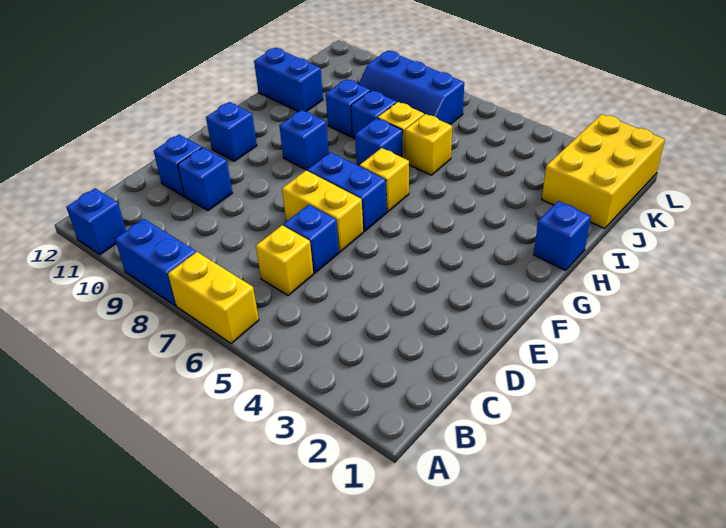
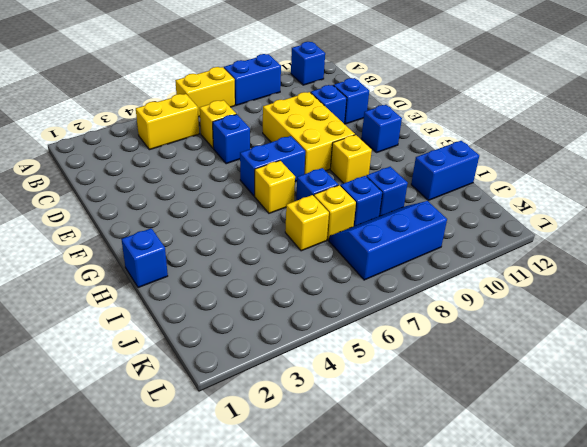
yellow brick E6:E7 level 1 -> yellow brick B4:B5 level 1
blue brick G9 level 1 -> yellow brick G9 level 1
yellow brick J1:L2 level 1 -> yellow brick D8:F9 level 1

